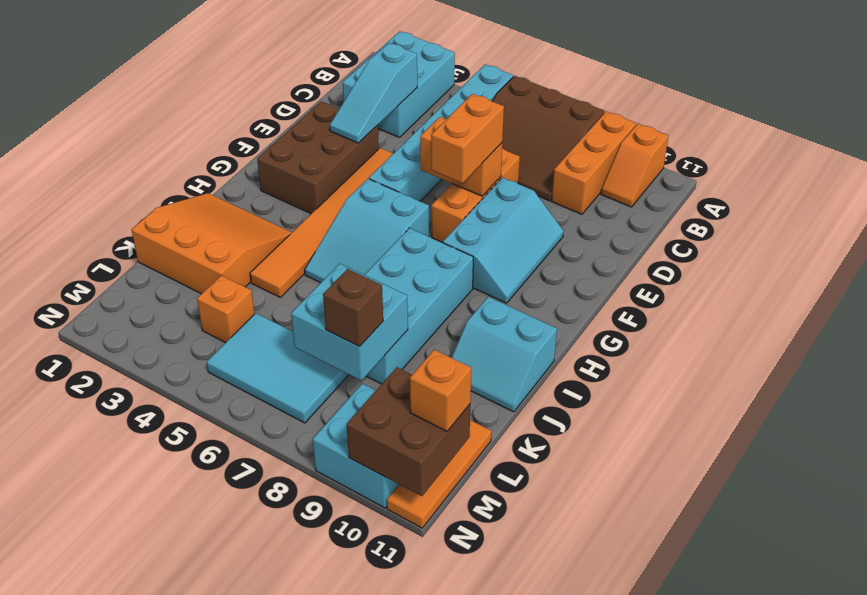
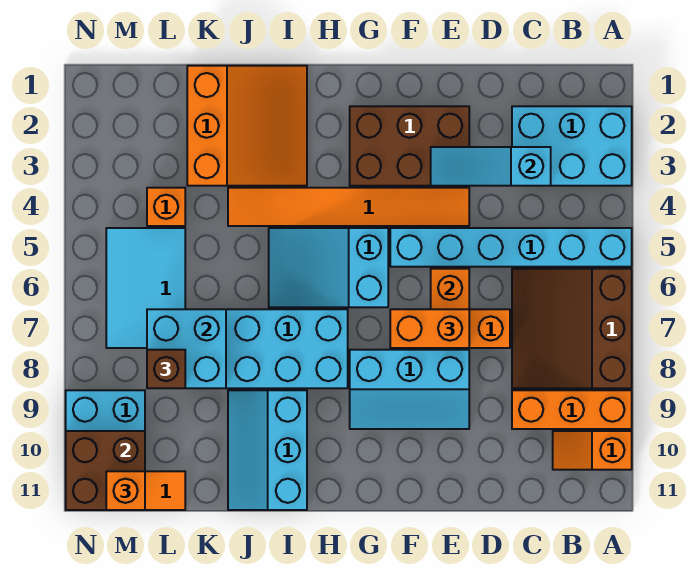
cyan slope I10:J11 level 1 top I -> cyan slope I9:J11 level 1 top I

